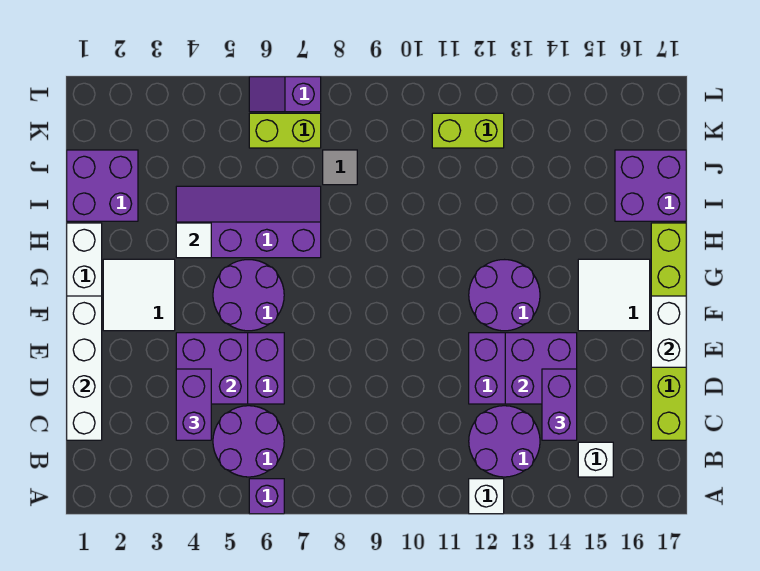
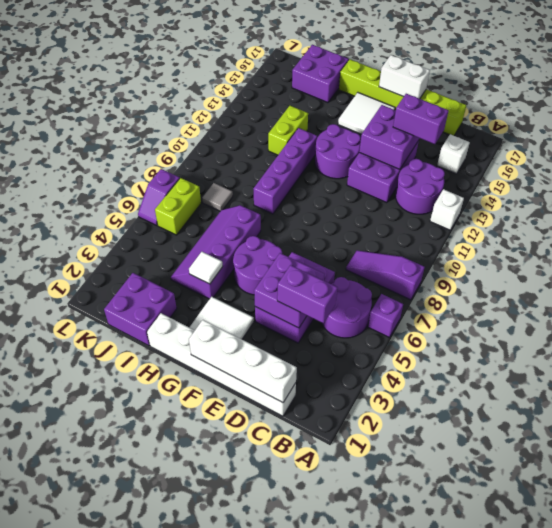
none -> purple slope A8:C8 level 1 top A
none -> purple brick H9:H12 level 1
lime brick K11:K12 level 1 -> lime brick I12:I13 level 1

